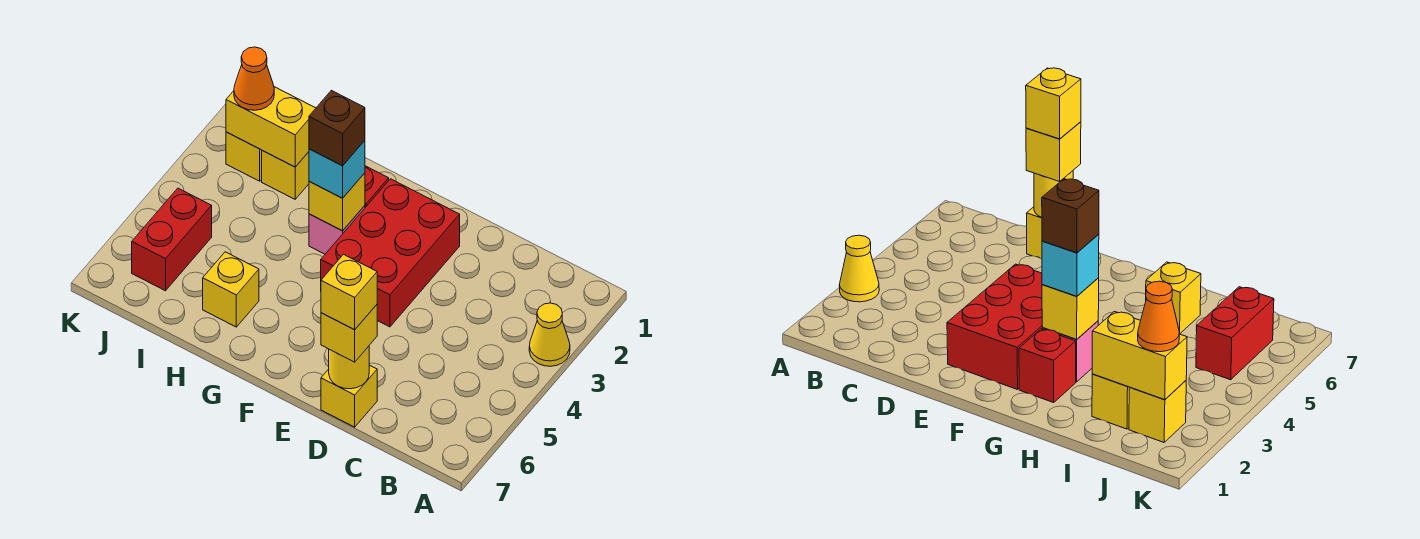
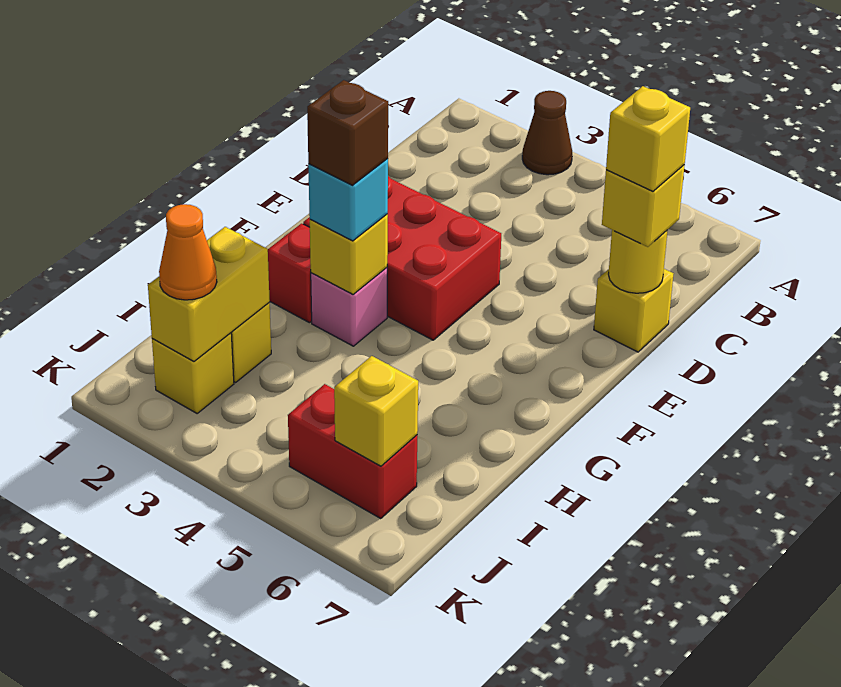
yellow cone A3 level 1 -> brown cone A3 level 1
yellow brick H6 level 1 -> yellow brick J6 level 2

